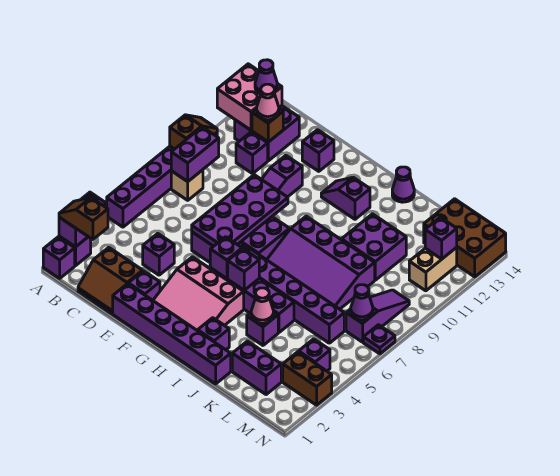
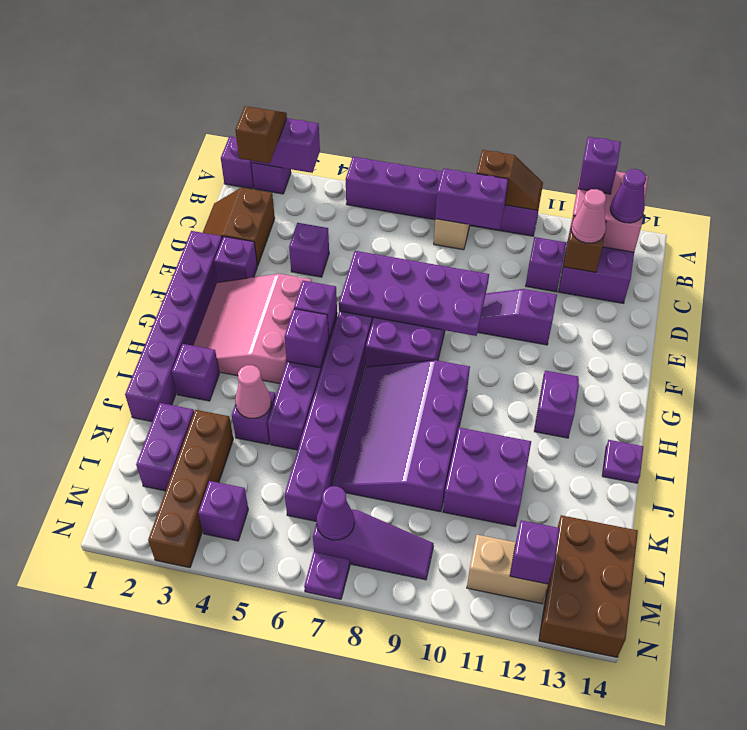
purple brick E13 level 1 -> purple brick A12 level 3
purple cone I14 level 1 -> purple plate I14 level 1
brown brick M3:N3 level 1 -> brown brick K3:N3 level 1

